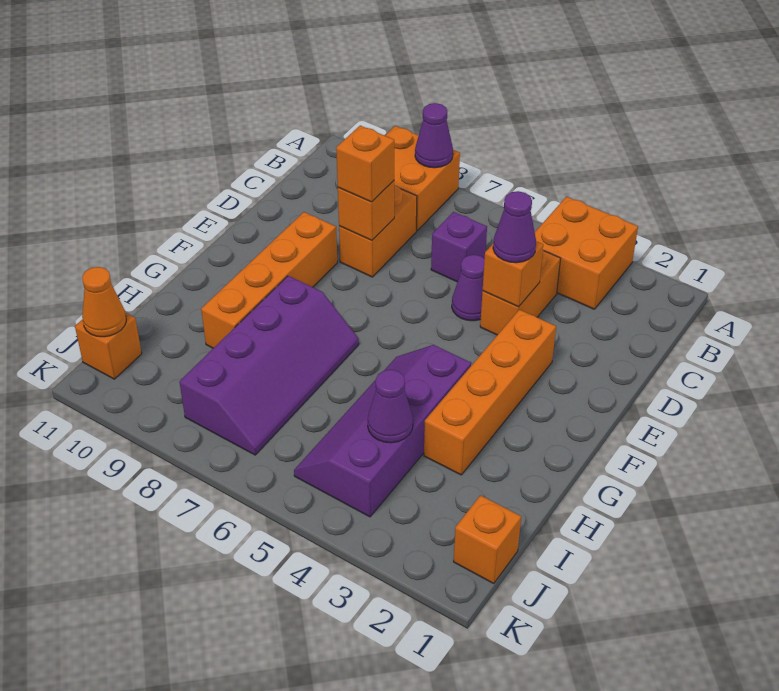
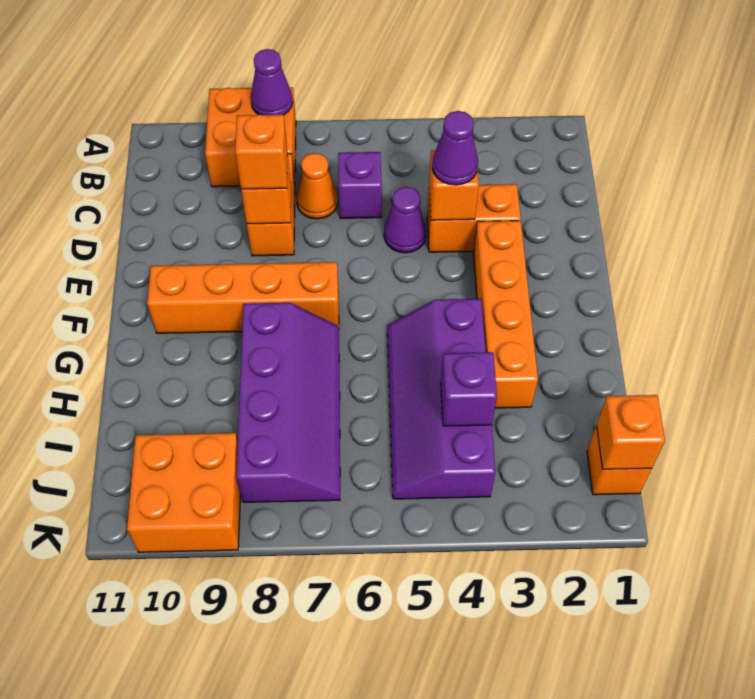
orange brick A3:B4 level 1 -> orange brick J9:K10 level 1
orange brick C4:D4 level 1 -> orange brick D3:D4 level 1
orange brick E9:H9 level 1 -> orange brick F7:F10 level 1
purple cone I4 level 2 -> purple brick I4 level 2
orange brick J11 level 1 -> orange brick J1 level 2
orange cone J11 level 2 -> orange cone C7 level 1

